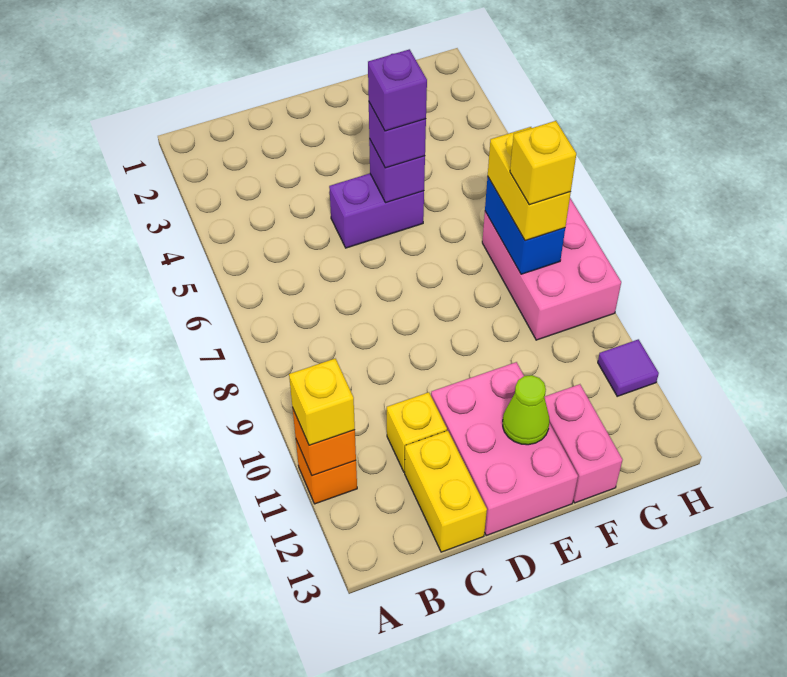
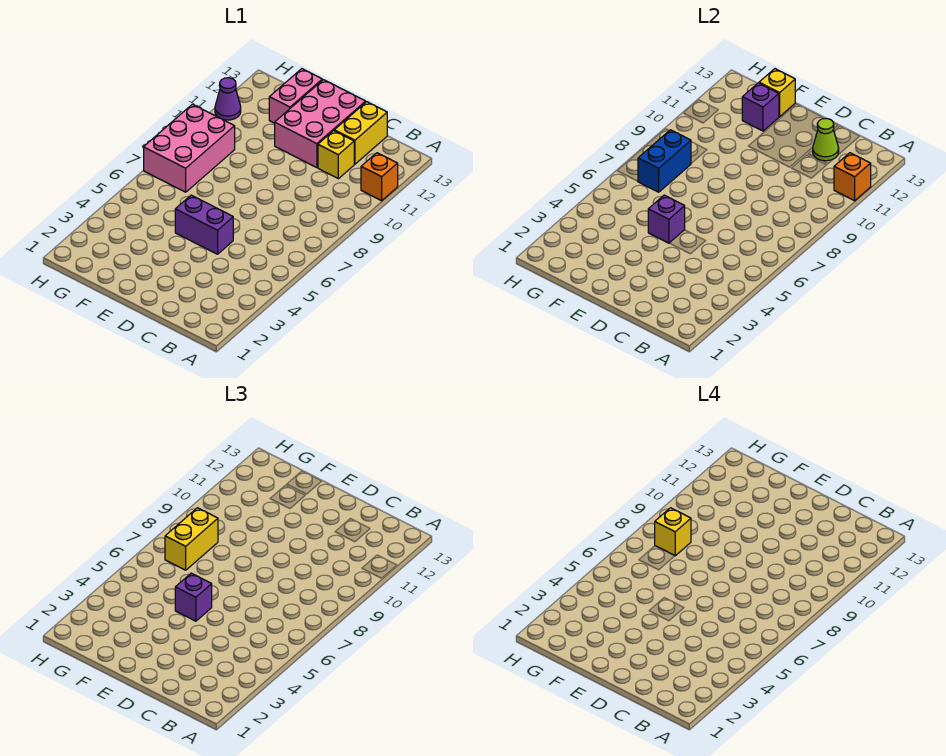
yellow brick A11 level 3 -> yellow brick F13 level 2
purple brick E5 level 4 -> purple brick F12 level 2
lime cone E12 level 2 -> lime cone C12 level 2
purple tile H11 level 1 -> purple cone H11 level 1

